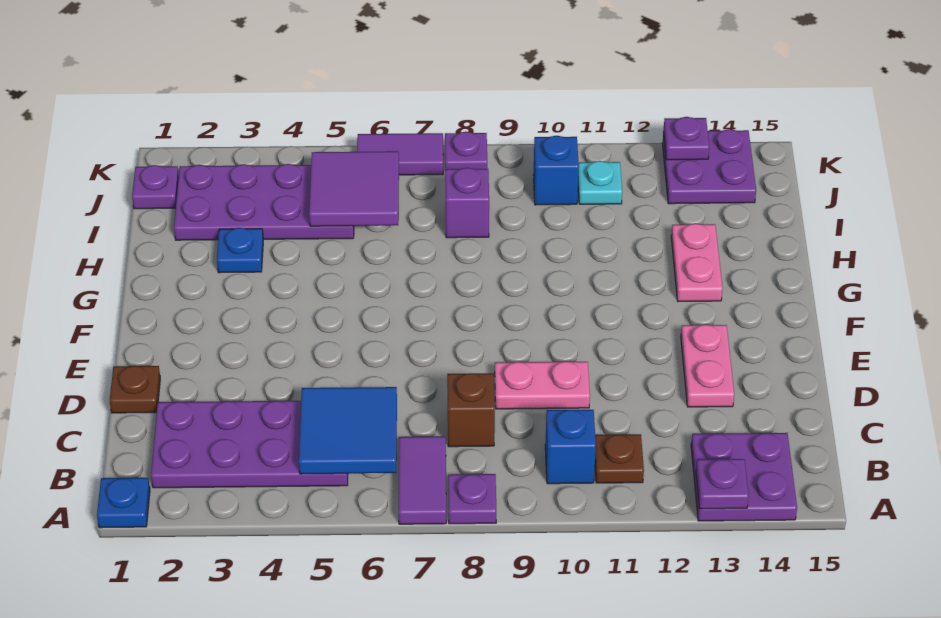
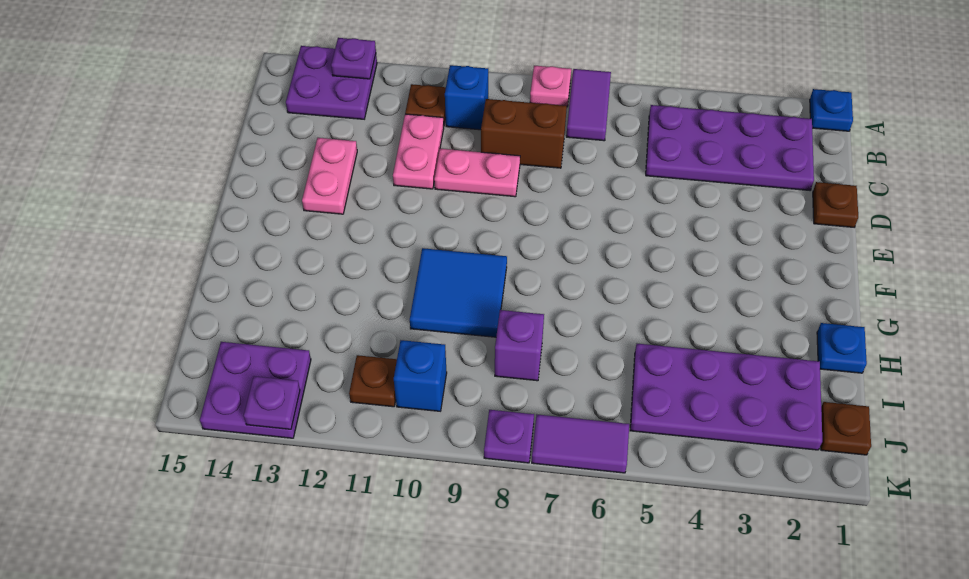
purple plate A8 level 1 -> pink plate A8 level 1
blue tile B5:C6 level 2 -> blue tile G9:H10 level 1
brown brick C8 level 1 -> brown brick C8:C9 level 1
pink plate G13:H13 level 1 -> pink plate C11:D11 level 1
blue plate H3 level 1 -> blue plate H1 level 1
purple tile I5:J6 level 2 -> none
purple plate J1 level 1 -> brown plate J1 level 1
cyan plate J11 level 1 -> brown plate J11 level 1

